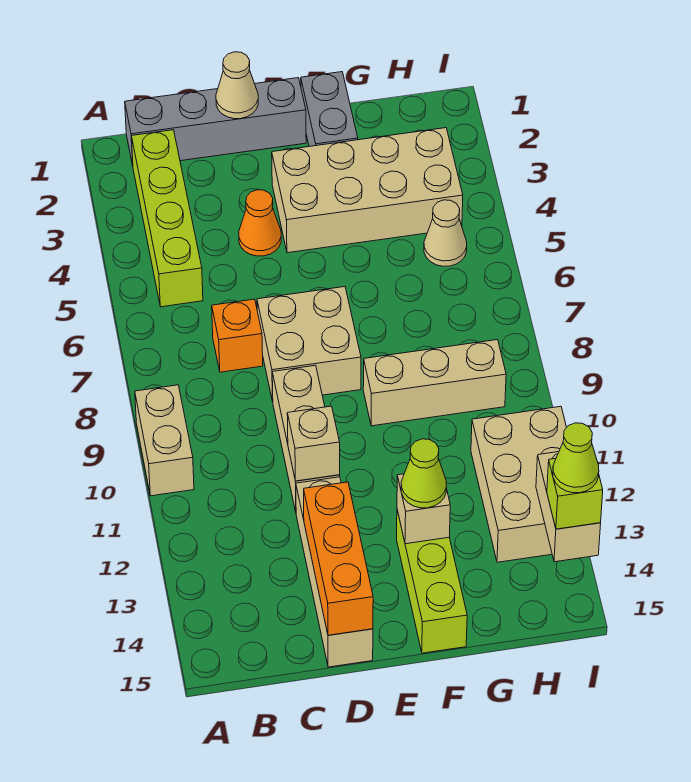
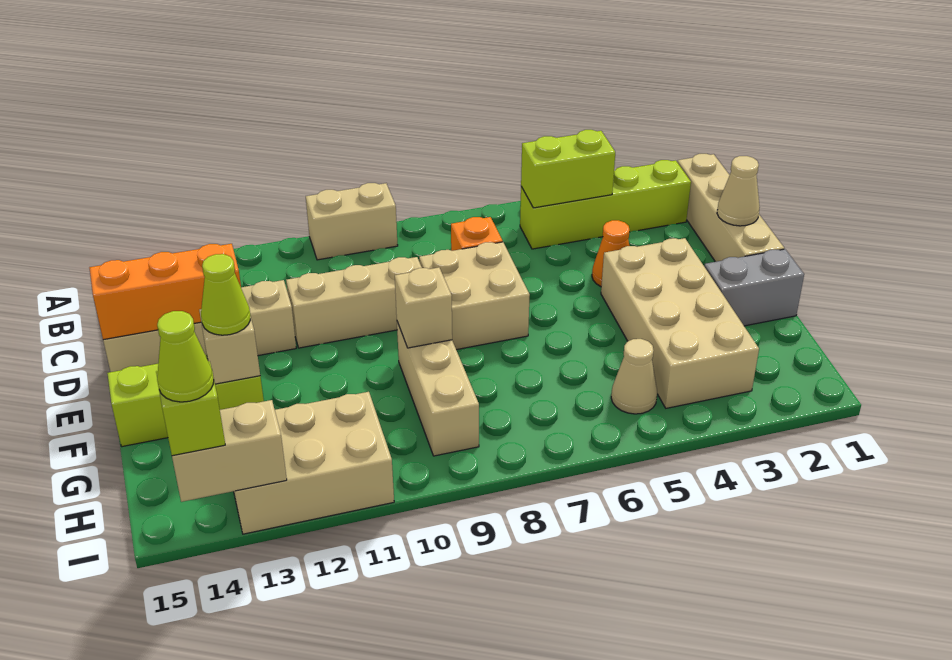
grey brick B1:E1 level 1 -> tan brick B1:E1 level 1
none -> lime brick B4:B5 level 2
tan brick D11 level 2 -> tan brick F9 level 2

